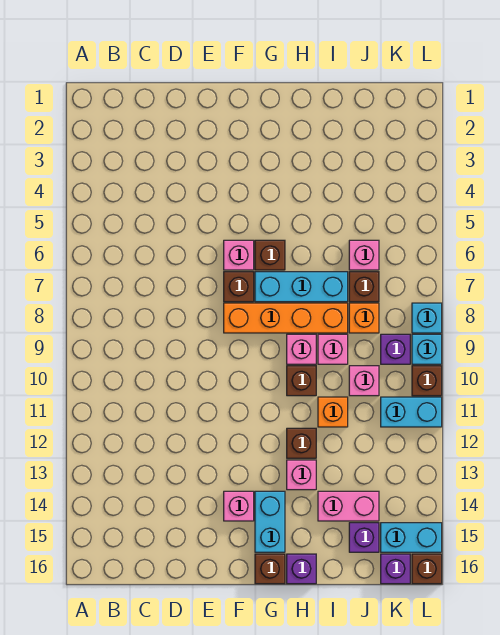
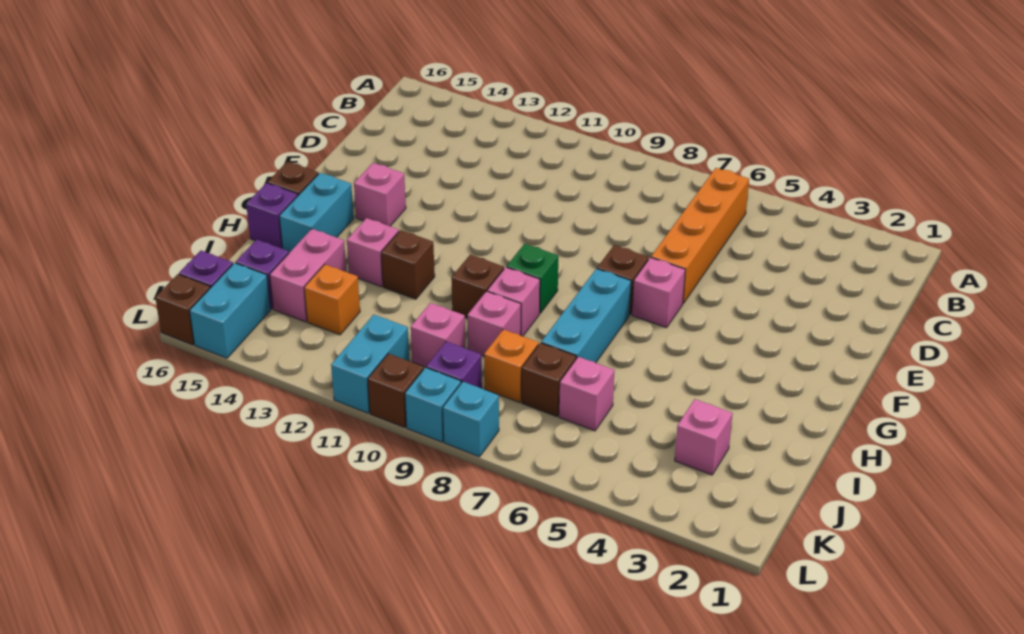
orange brick F8:I8 level 1 -> orange brick B6:E6 level 1
brown brick G6 level 1 -> none
none -> green brick G9 level 1
cyan brick G14:G15 level 1 -> cyan brick G15:H15 level 1
orange brick I11 level 1 -> orange brick J13 level 1
none -> pink brick J3 level 1

